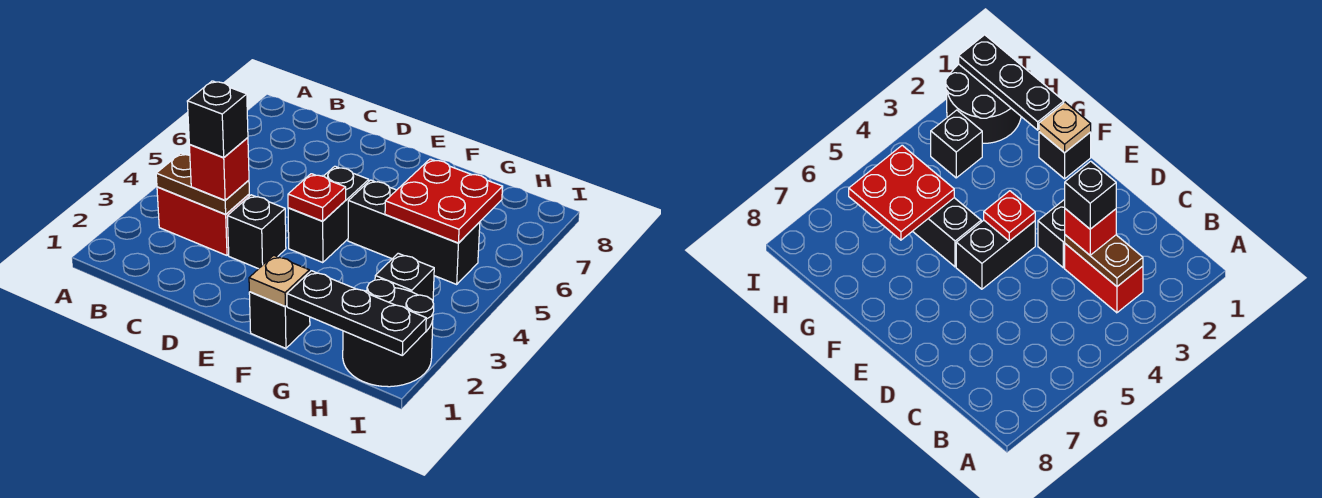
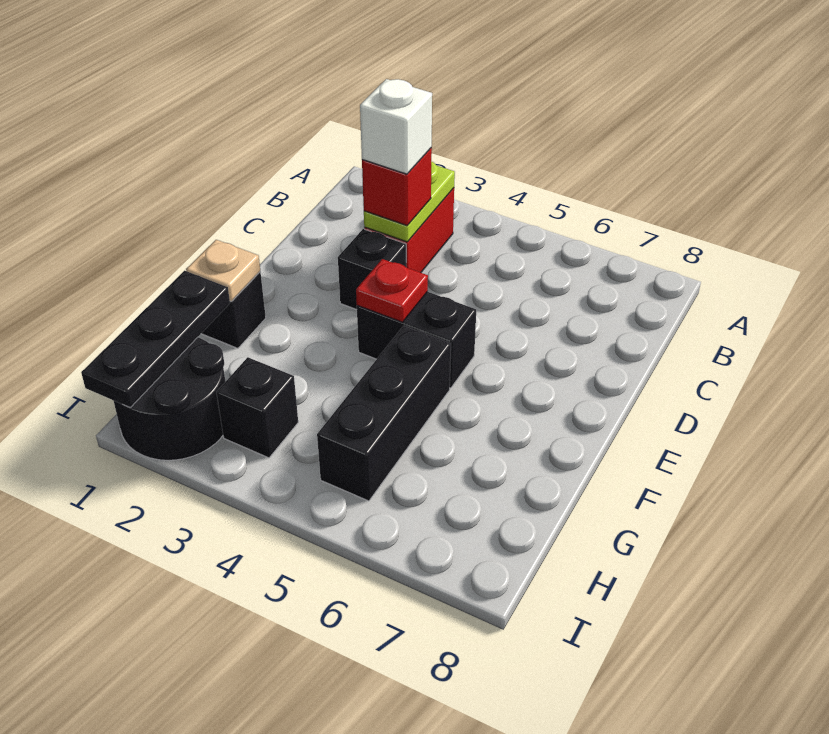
brown plate B3:C3 level 2 -> lime plate B3:C3 level 2
black brick C3 level 4 -> white brick C3 level 4
red plate G5:H6 level 2 -> none

